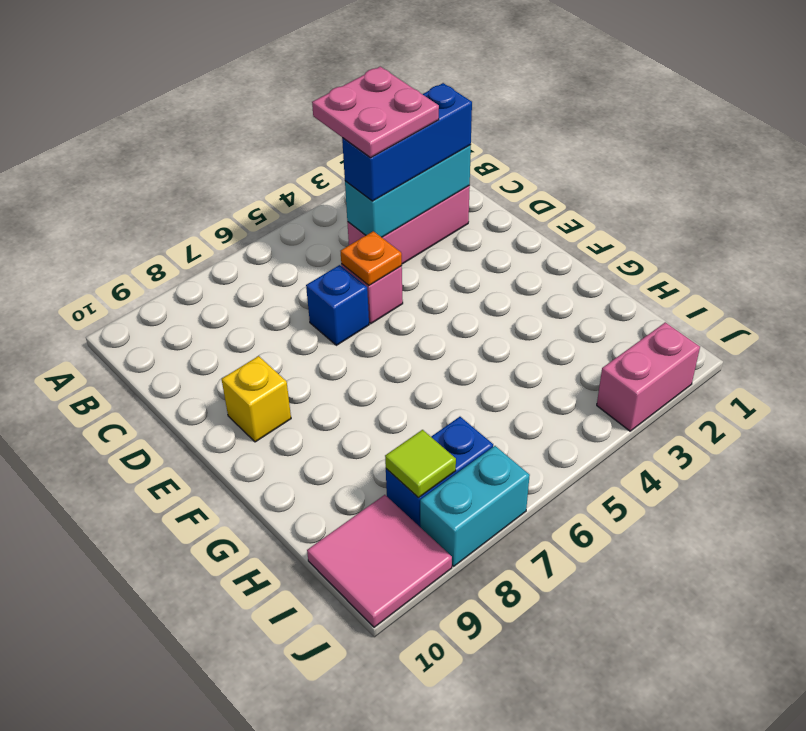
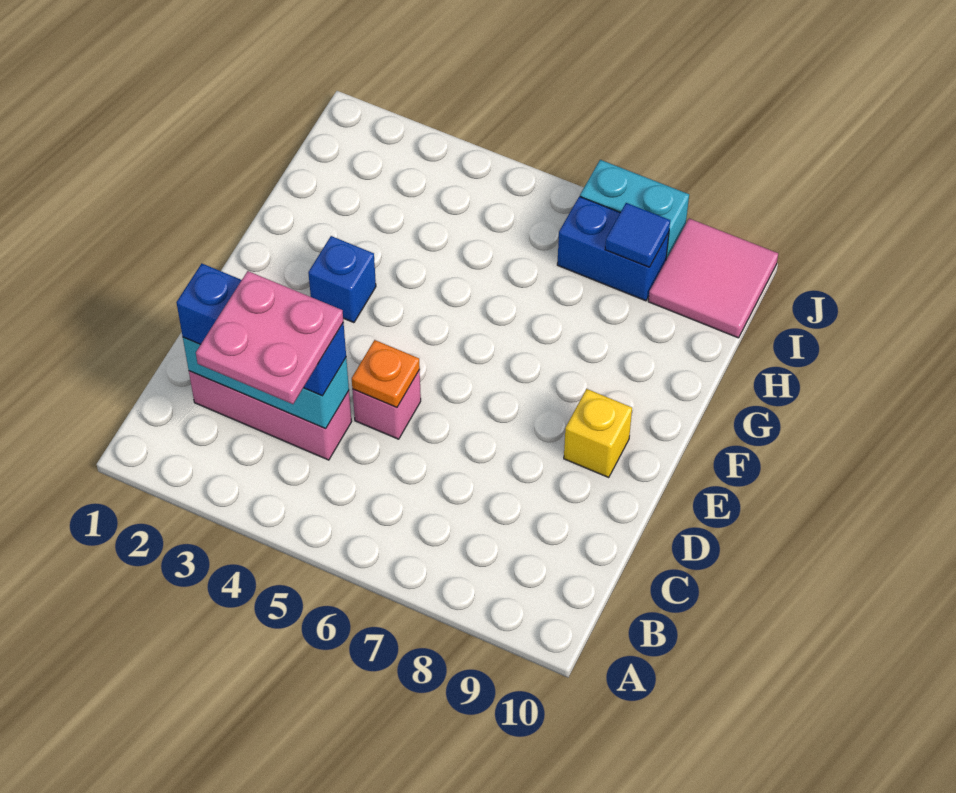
blue brick D6 level 1 -> blue brick F3 level 1
lime tile I8 level 2 -> blue tile I8 level 2
pink brick J2:J3 level 1 -> none

